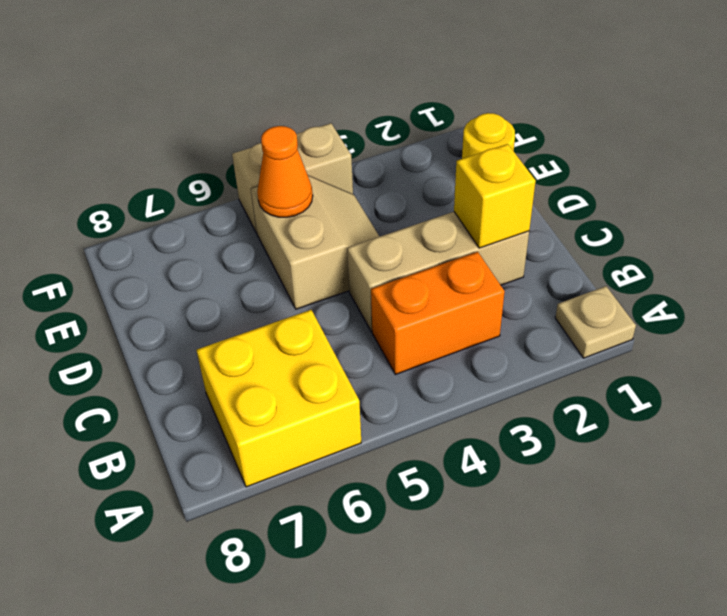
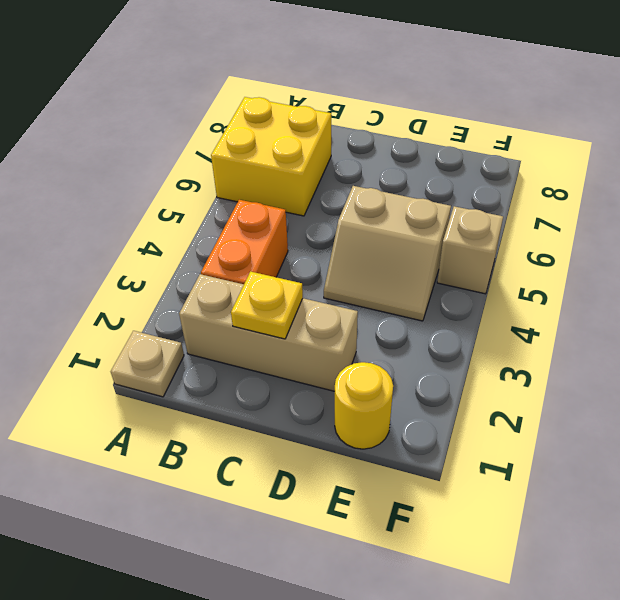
tan brick C2:C4 level 1 -> tan brick B2:D2 level 1
yellow brick C2 level 2 -> yellow plate C2 level 2
orange cone E5 level 2 -> none
tan brick F4:F5 level 1 -> tan brick F5 level 1

